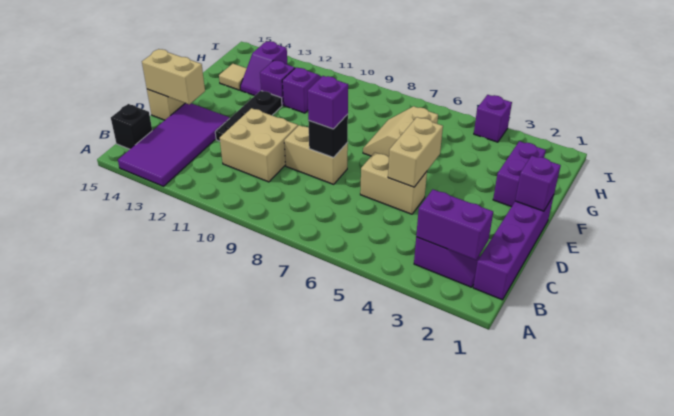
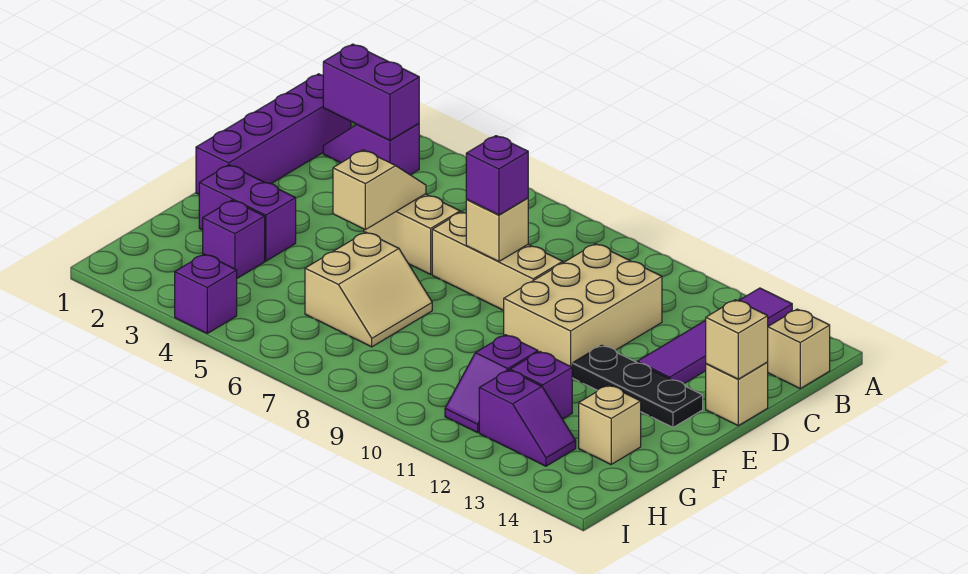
purple tile A13:D14 level 1 -> purple tile A13:D13 level 1
black brick B15 level 1 -> tan brick B15 level 1
tan brick C10:D11 level 1 -> tan brick C10:E11 level 1
tan brick D5:E5 level 2 -> tan slope D5:E5 level 2 top E
tan brick D8:D9 level 1 -> tan brick D7:D9 level 1
black brick D8 level 2 -> tan brick D8 level 2
black plate D12:F12 level 1 -> black plate E12:E14 level 1
tan brick D14:D15 level 2 -> tan brick D15 level 2
purple brick E1 level 2 -> purple brick G3 level 1
purple brick F2:G2 level 1 -> purple brick F2:F3 level 1
purple slope G13:H13 level 1 top H -> purple slope H12:H13 level 1 top 12
tan tile G14 level 1 -> tan brick G14 level 1

